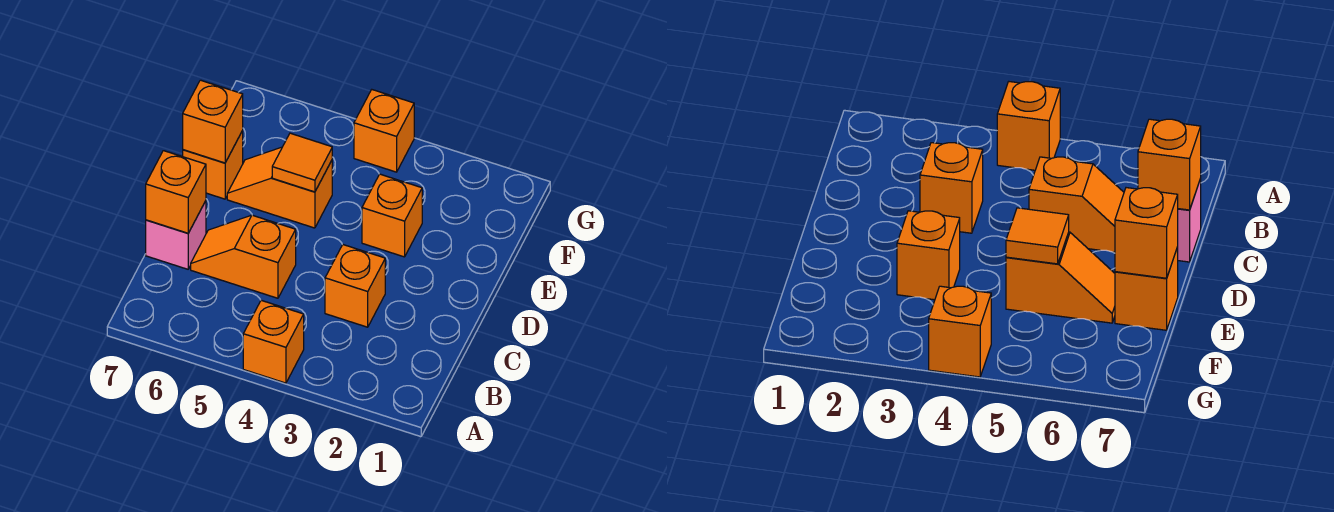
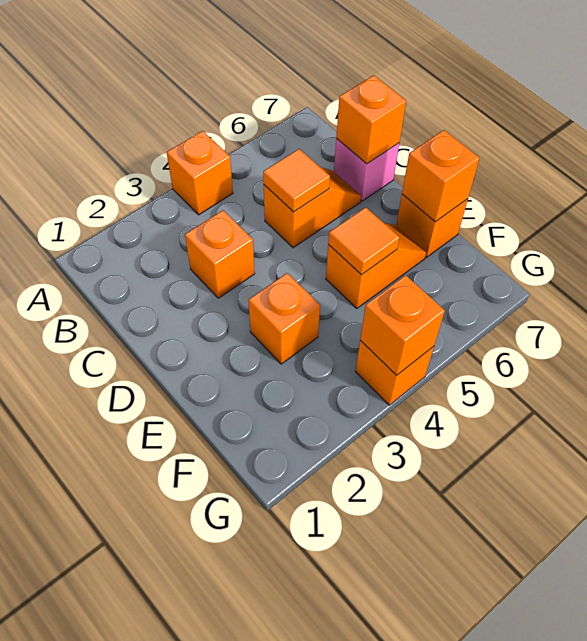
none -> orange tile C5 level 2
none -> orange brick G4 level 2

